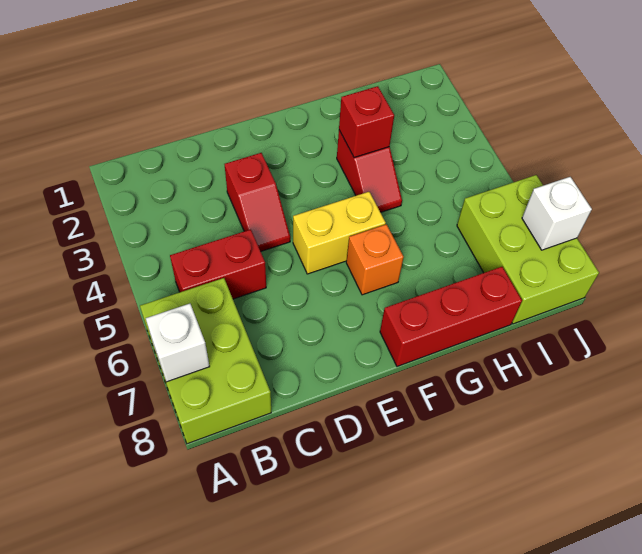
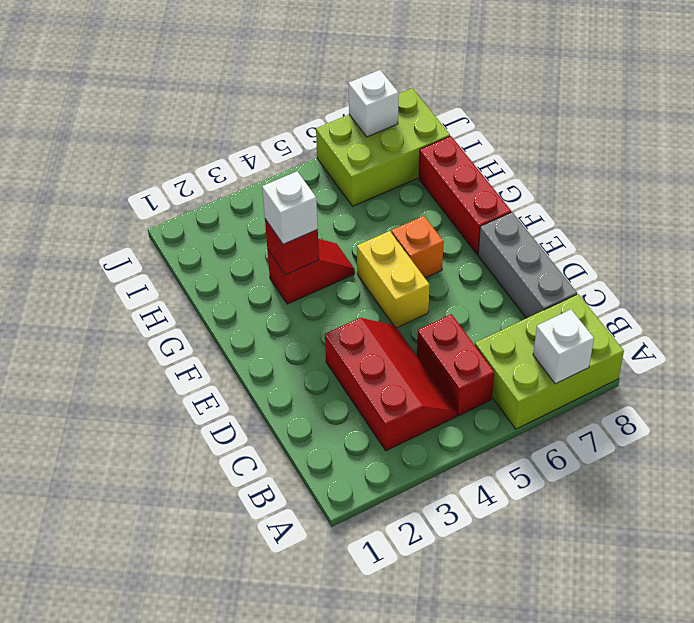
none -> grey brick C8:E8 level 1
red slope D3:D4 level 1 top 3 -> red slope B3:D4 level 1 top 3
none -> white brick G3 level 3

